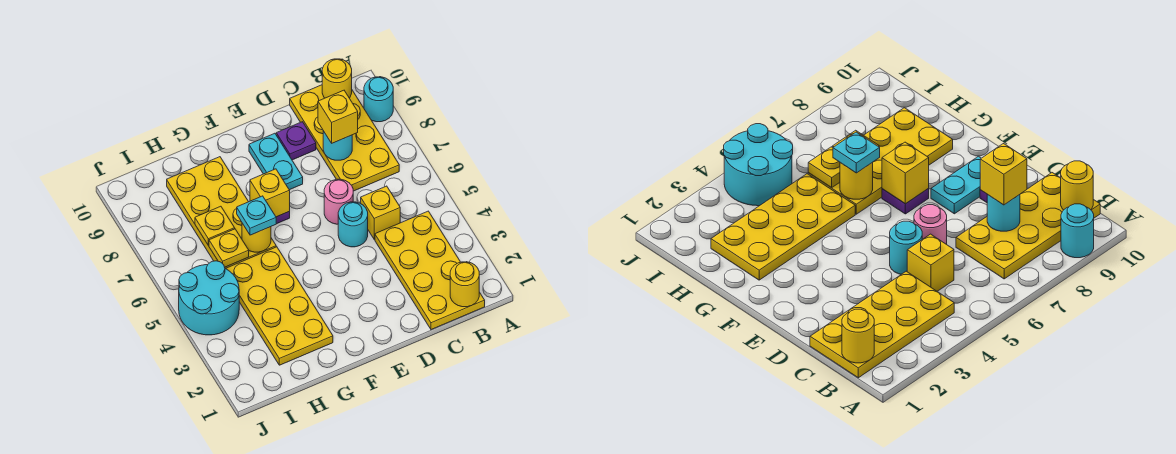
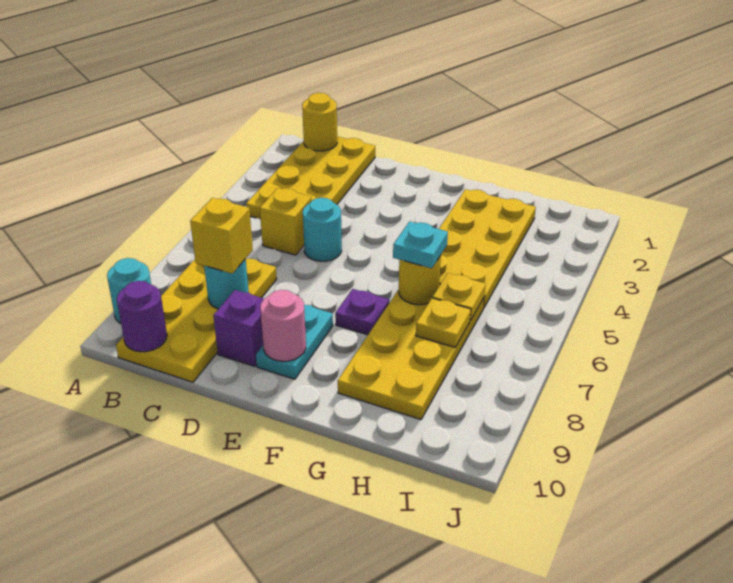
yellow round brick B10 level 2 -> purple round brick B10 level 2
pink round brick D6 level 1 -> pink round brick E9 level 2
purple plate D9 level 1 -> purple brick D9 level 1
yellow brick F7 level 2 -> none
cyan round brick I4:J5 level 1 -> none

